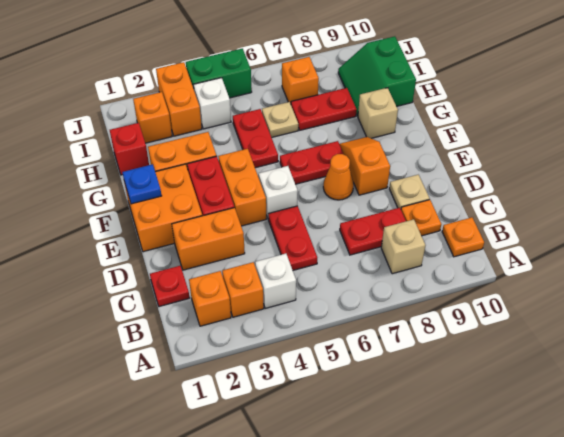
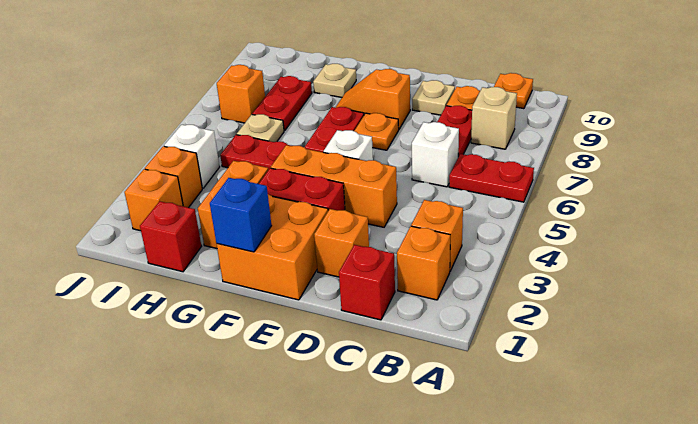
white brick B4 level 1 -> white brick C6 level 1
red plate C1 level 1 -> red brick C1 level 1
red plate C5:D5 level 1 -> red plate A6:B6 level 1
orange brick D2:D3 level 1 -> orange brick D2 level 1
orange brick E4:F4 level 1 -> orange brick D4:F4 level 1
orange cone E7 level 1 -> orange plate E7 level 1
blue plate F1 level 2 -> blue brick F1 level 2
tan brick G9 level 1 -> tan plate G9 level 1
green slope H9:I10 level 1 top 10 -> none
orange brick I3:J3 level 1 -> orange brick I3 level 1
green brick J4:J5 level 1 -> none

